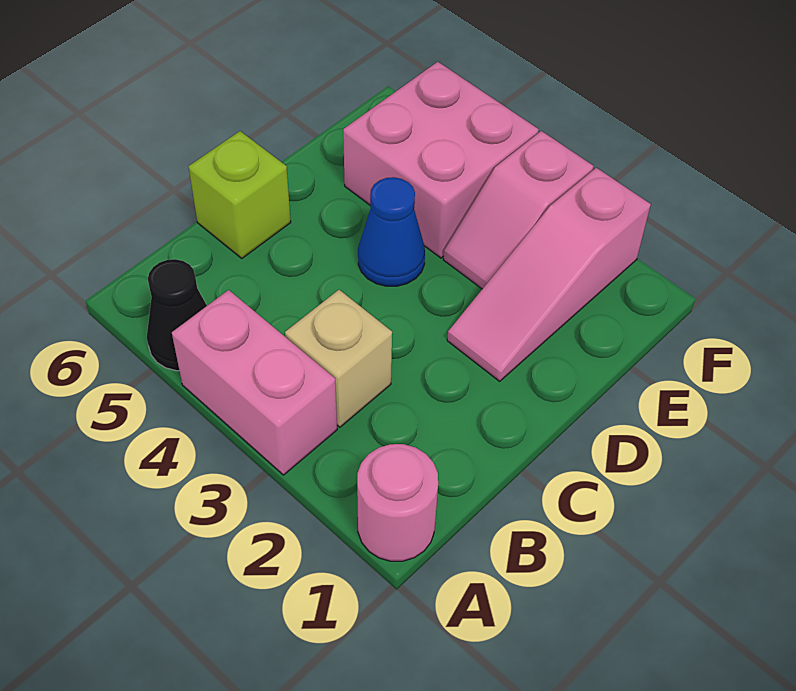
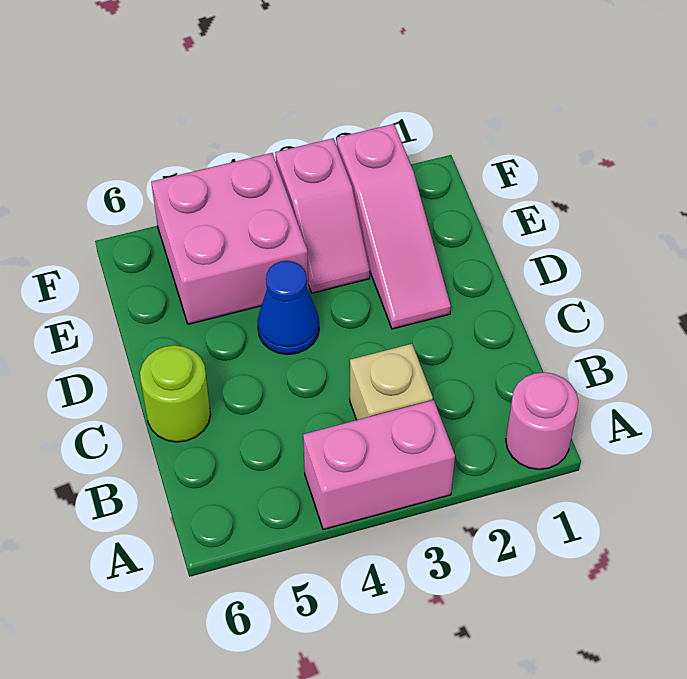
black cone A5 level 1 -> none
lime brick C6 level 1 -> lime round brick C6 level 1

